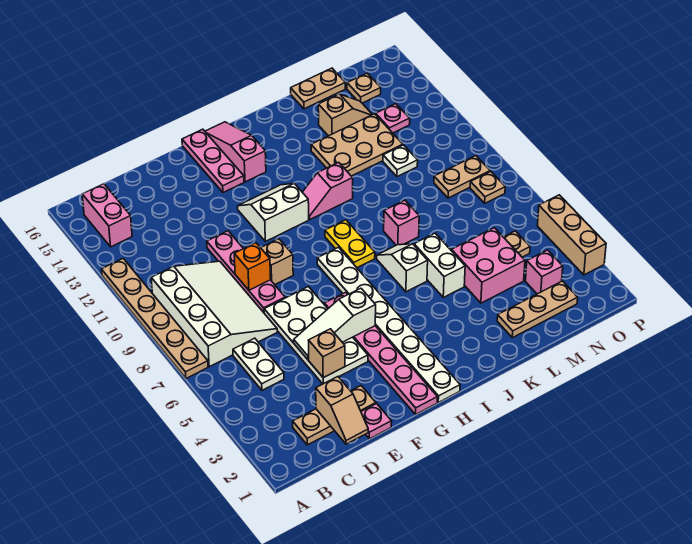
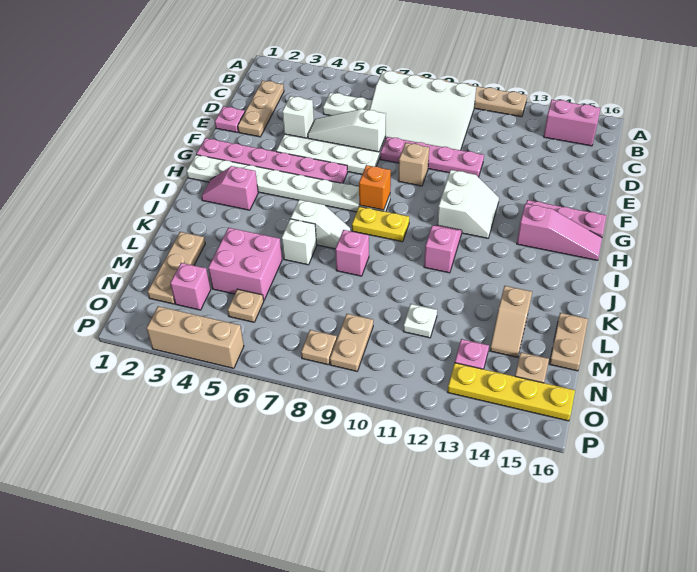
tan slope D1:D2 level 2 top 2 -> none
tan brick E4 level 2 -> white brick E4 level 2
white slope E5:G5 level 2 top G -> white slope E5:E7 level 2 top 7
orange brick E9 level 2 -> orange brick H8 level 2
none -> pink slope I2:I3 level 1 top 3
white brick K5:K6 level 1 -> white brick K6 level 1
tan plate K12:M13 level 1 -> none
none -> yellow plate O13:O16 level 1

